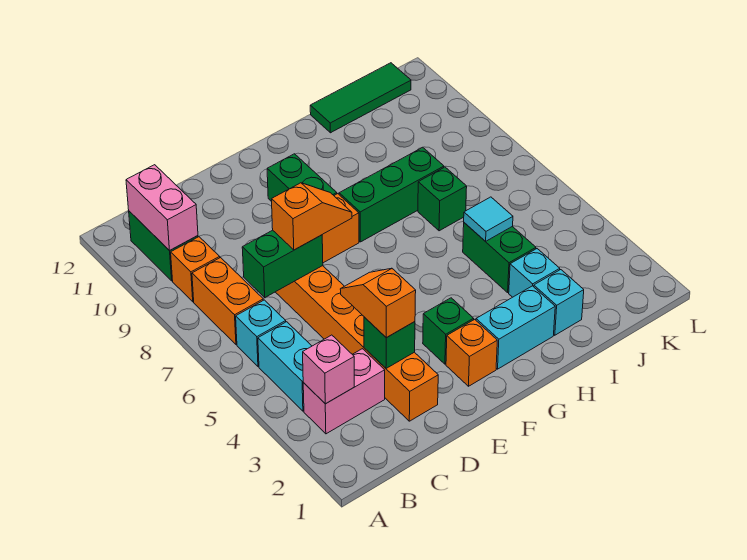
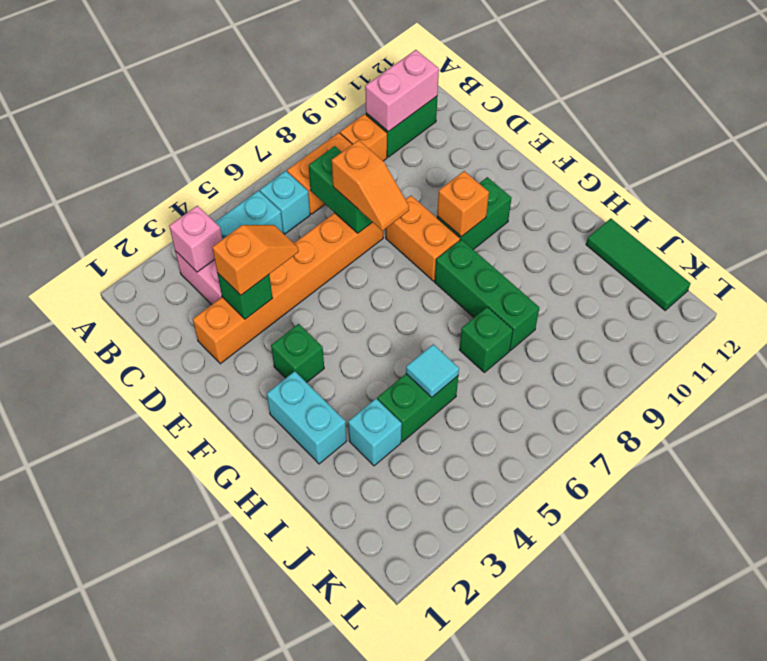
orange brick F2 level 1 -> orange brick F9 level 2
cyan brick I2 level 1 -> none

